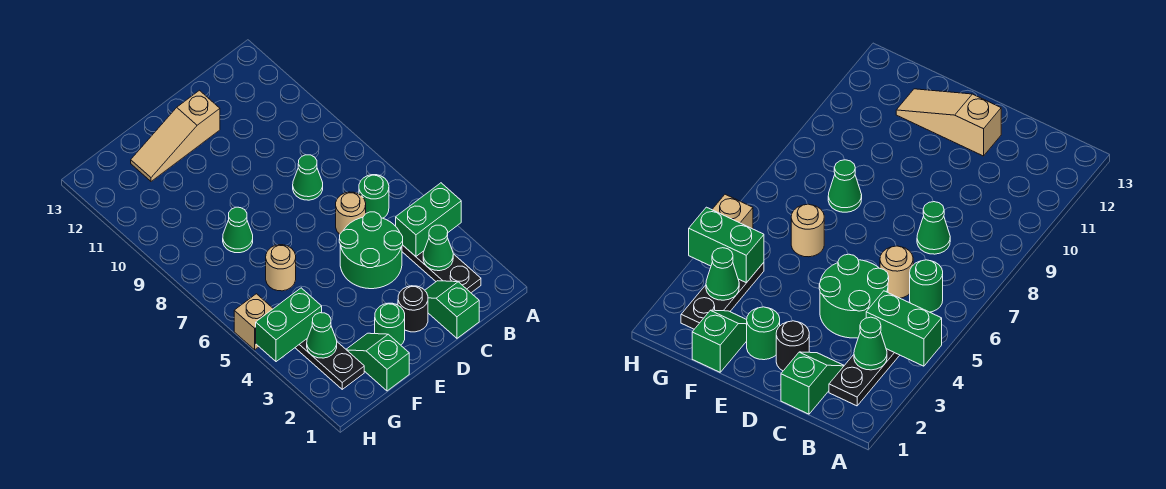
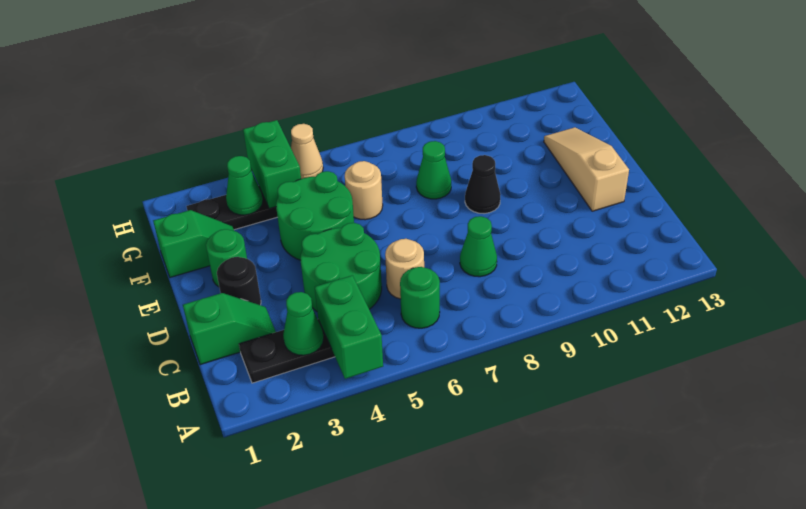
none -> green round brick E4:F5 level 1
none -> black cone E9 level 1
tan brick H5 level 1 -> tan cone H5 level 1

